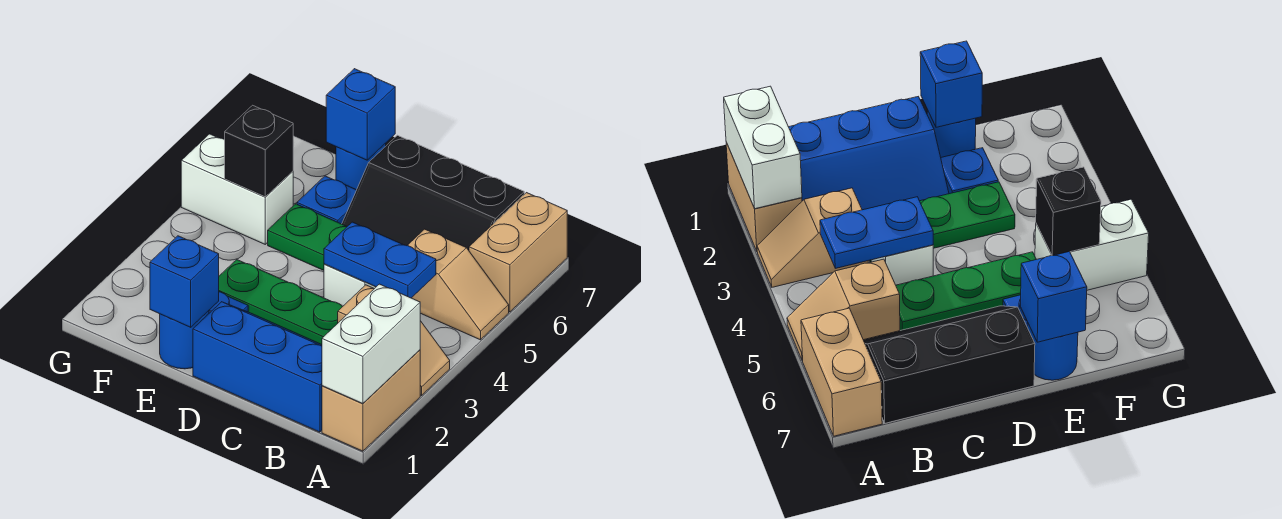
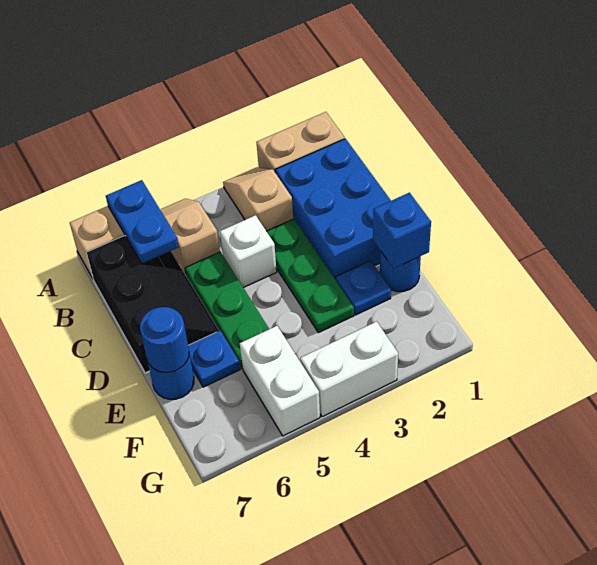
white brick A1:A2 level 2 -> white brick G3:G4 level 1
blue slope B1:D2 level 1 top 1 -> blue brick B1:D2 level 1
blue plate B4:C4 level 2 -> blue plate A6:B6 level 2
blue brick E7 level 2 -> blue round brick E7 level 2
black brick F5 level 2 -> none

